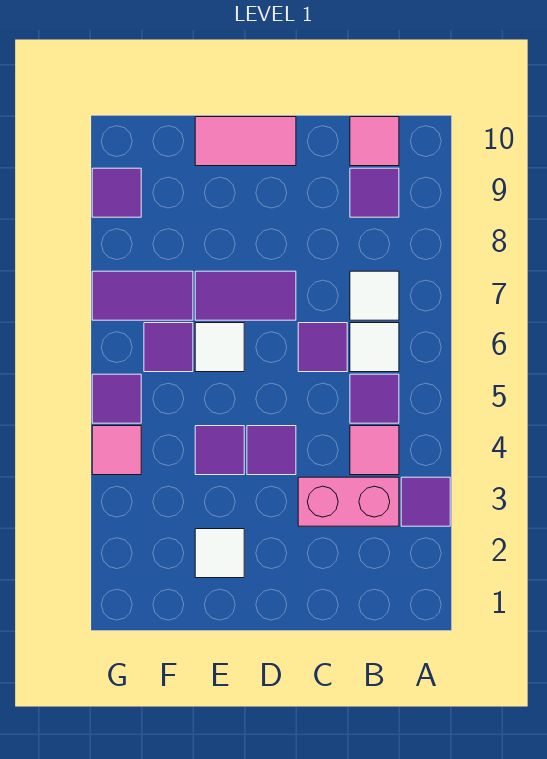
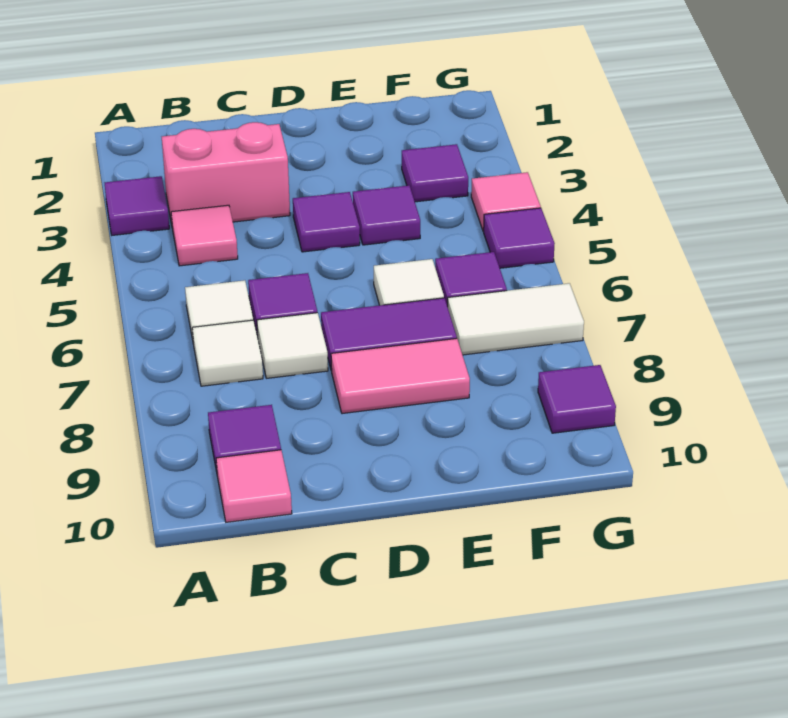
purple tile B5 level 1 -> purple tile F3 level 1
pink tile D10:E10 level 1 -> pink tile D8:E8 level 1
white tile E2 level 1 -> white tile C7 level 1
purple tile F7:G7 level 1 -> white tile F7:G7 level 1

